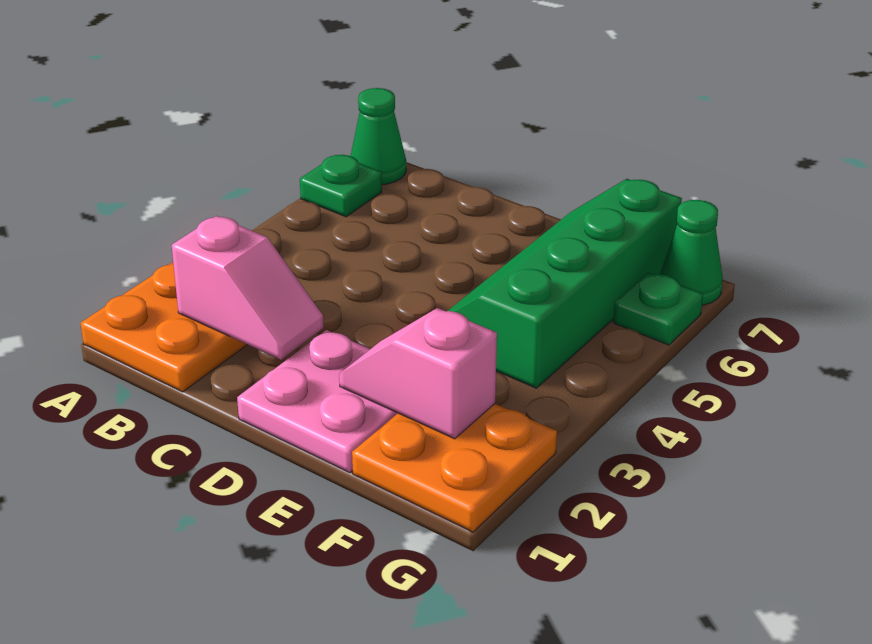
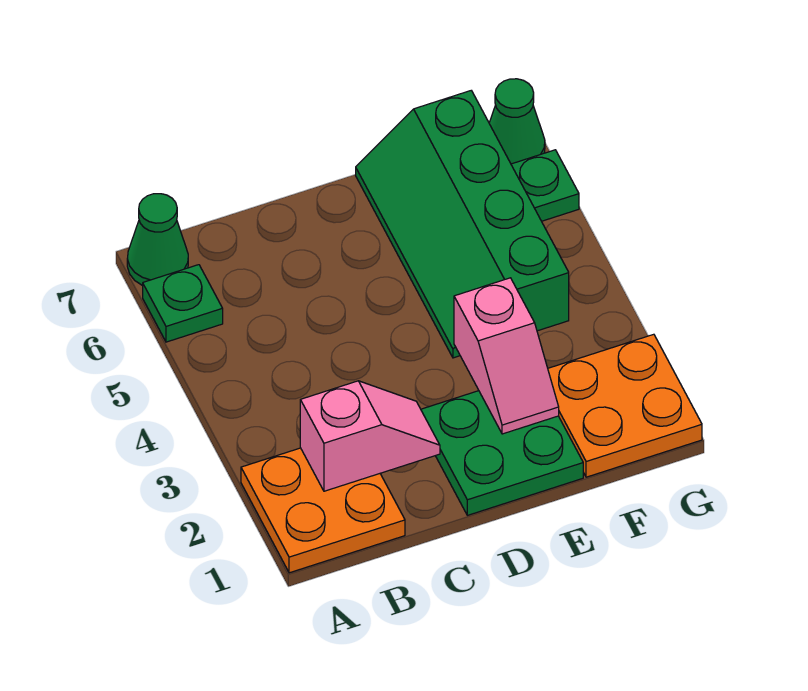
pink plate D1:E2 level 1 -> green plate D1:E2 level 1
pink slope E2:F2 level 2 top F -> pink slope E2:E3 level 2 top 3

